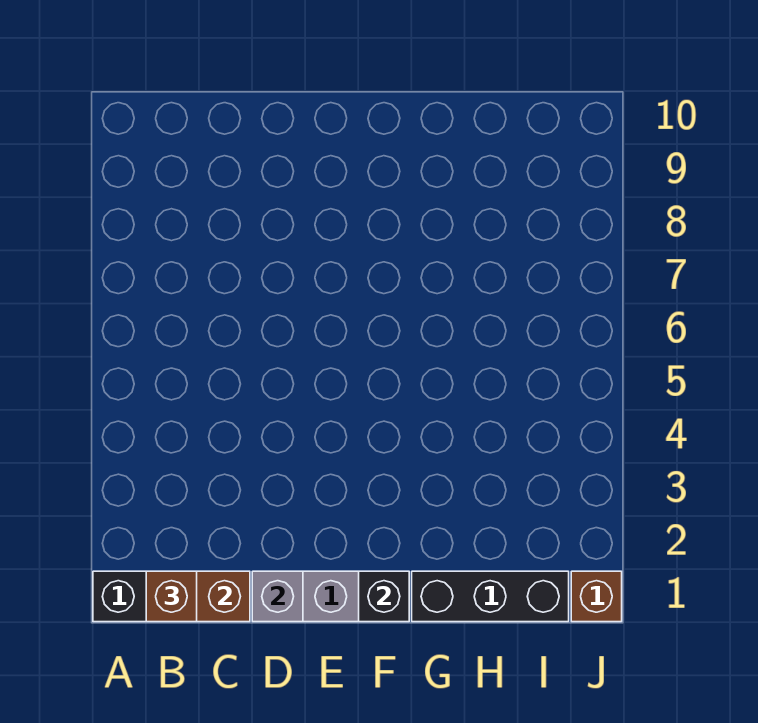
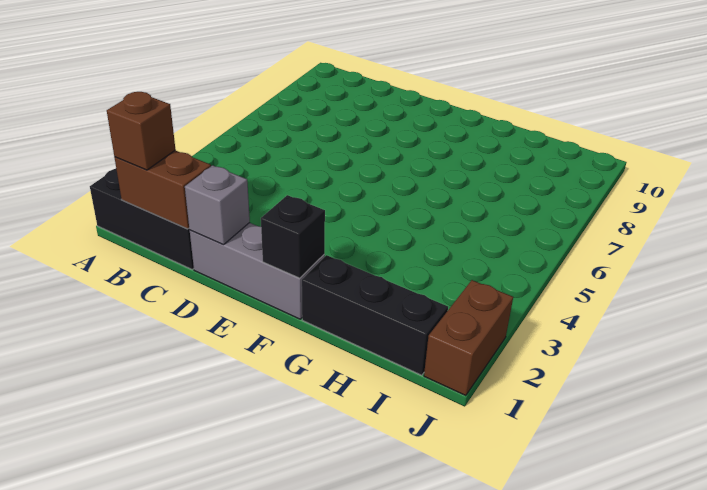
brown brick J1 level 1 -> brown brick J1:J2 level 1

